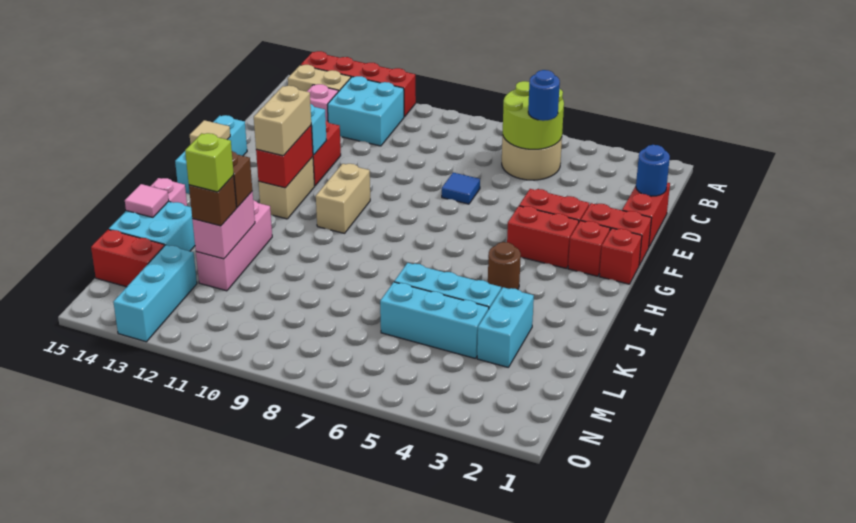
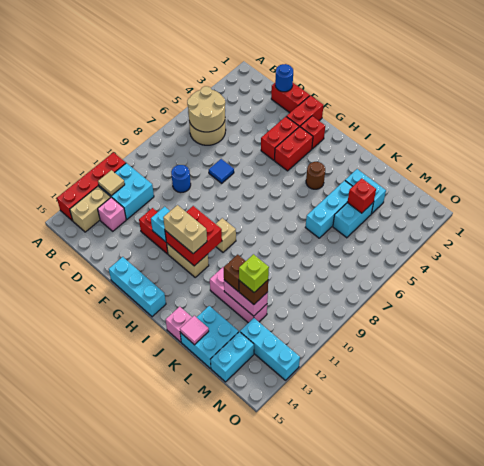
lime round brick B5:C6 level 2 -> tan round brick B5:C6 level 2
blue round brick C5 level 3 -> blue round brick D9 level 1
red brick G1 level 1 -> red brick L4 level 2
tan brick G10:H10 level 1 -> tan brick H10 level 1
red brick G12:H12 level 2 -> red brick G11:H12 level 2
tan tile G15 level 2 -> tan tile B12 level 2
cyan brick L4:L6 level 1 -> cyan brick L4:L5 level 1
red brick M14:M15 level 1 -> cyan brick M14:M15 level 1

